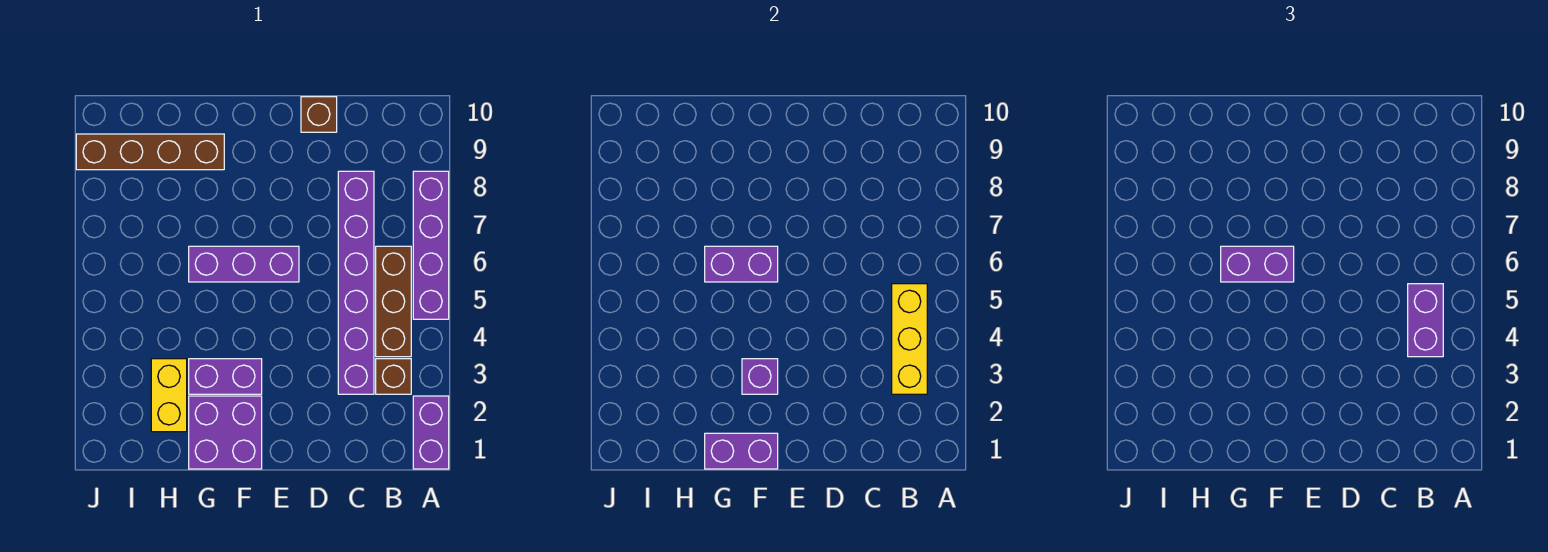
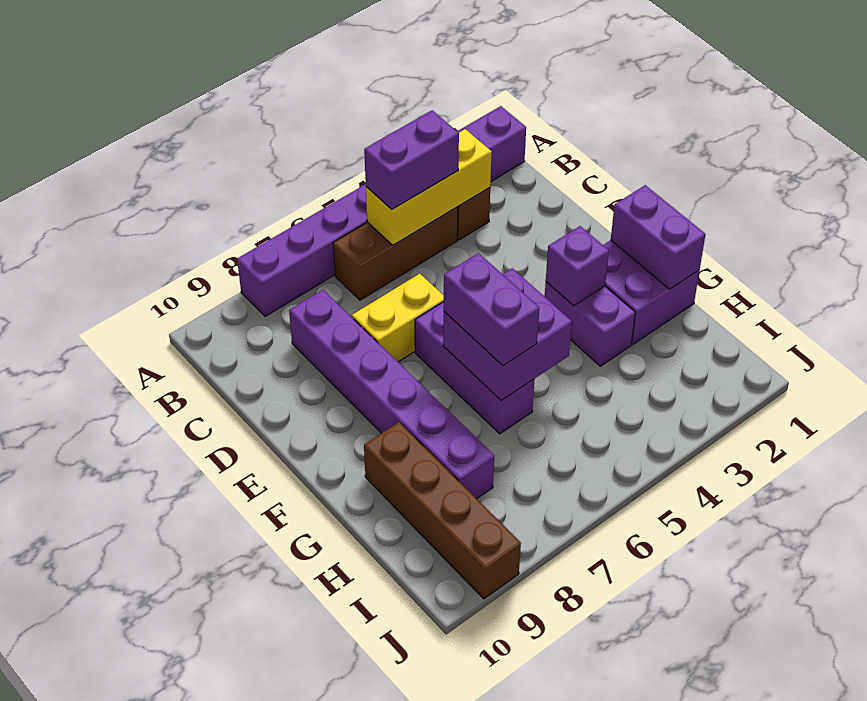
purple brick C3:C8 level 1 -> purple brick C8:H8 level 1
brown brick D10 level 1 -> none
purple brick F6:G6 level 2 -> purple brick F5:G6 level 2
yellow brick H2:H3 level 1 -> yellow brick D6:D7 level 1

